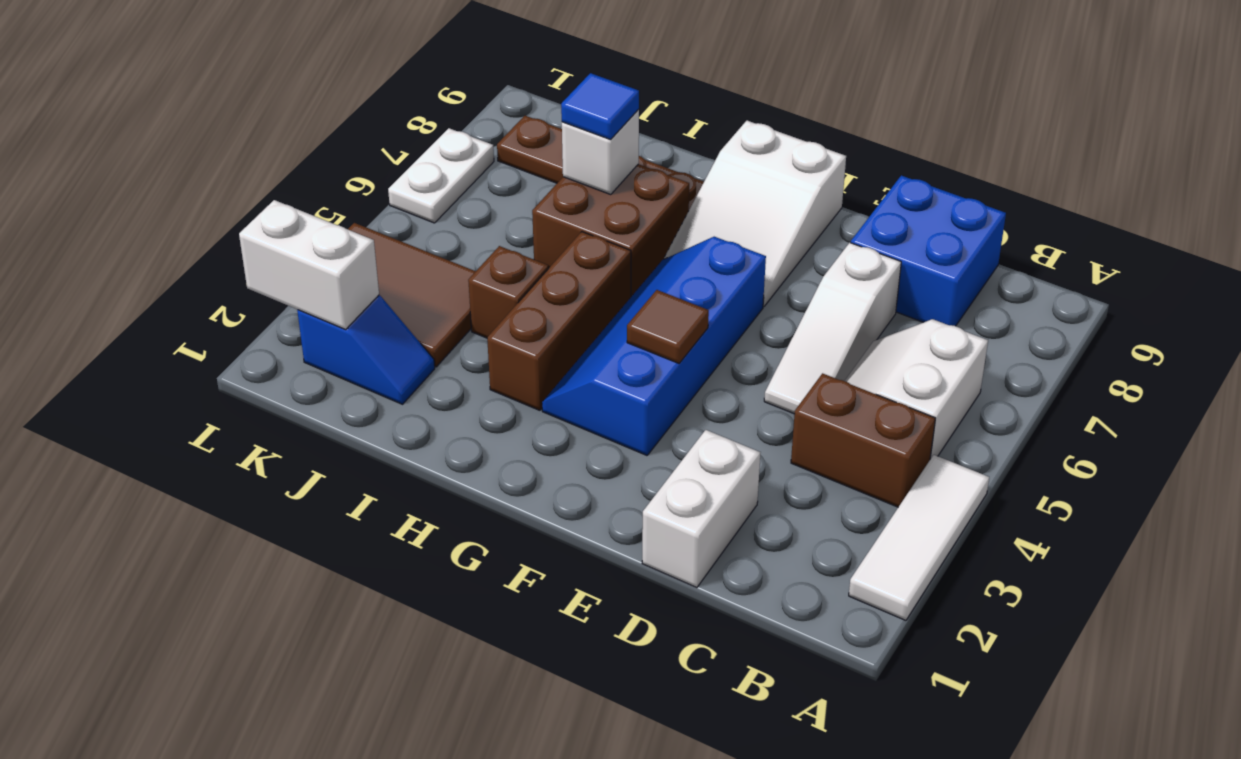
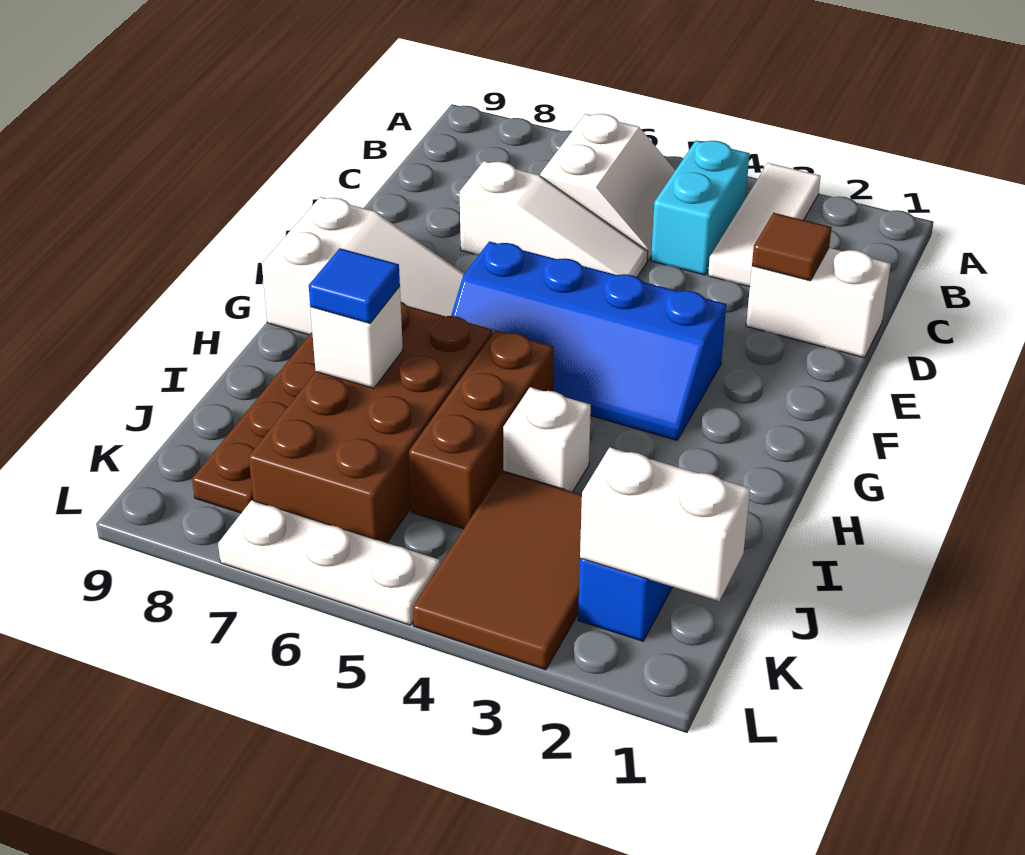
white tile A2:A4 level 1 -> white tile A3:C3 level 1
brown brick B4:C4 level 1 -> cyan brick B4:C4 level 1
white slope B5:C6 level 1 top B -> white slope B5:C6 level 1 top 6
blue brick C8:D9 level 1 -> none
brown tile F4 level 2 -> brown tile D2 level 2
brown brick H3:H5 level 1 -> brown brick H5:J5 level 1
brown brick H6:I7 level 1 -> brown brick H6:K7 level 1
brown brick I4 level 1 -> white brick I4 level 1
white brick K2:L2 level 2 -> white brick K1:K2 level 2
white plate L6:L7 level 1 -> white plate L5:L7 level 1

